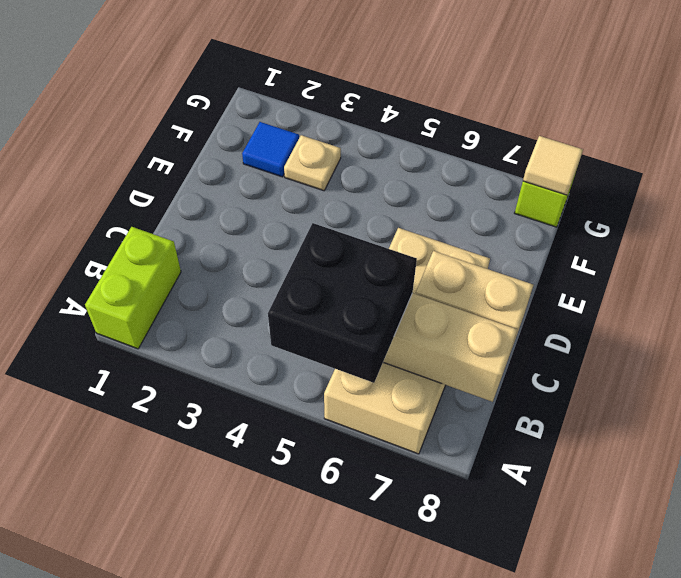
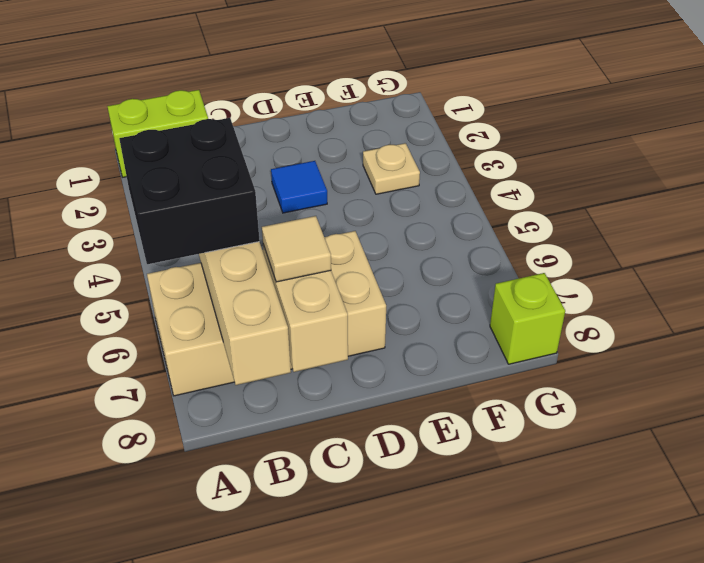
blue tile F2 level 1 -> blue tile D3 level 1
tan tile G8 level 2 -> tan tile C7 level 3

